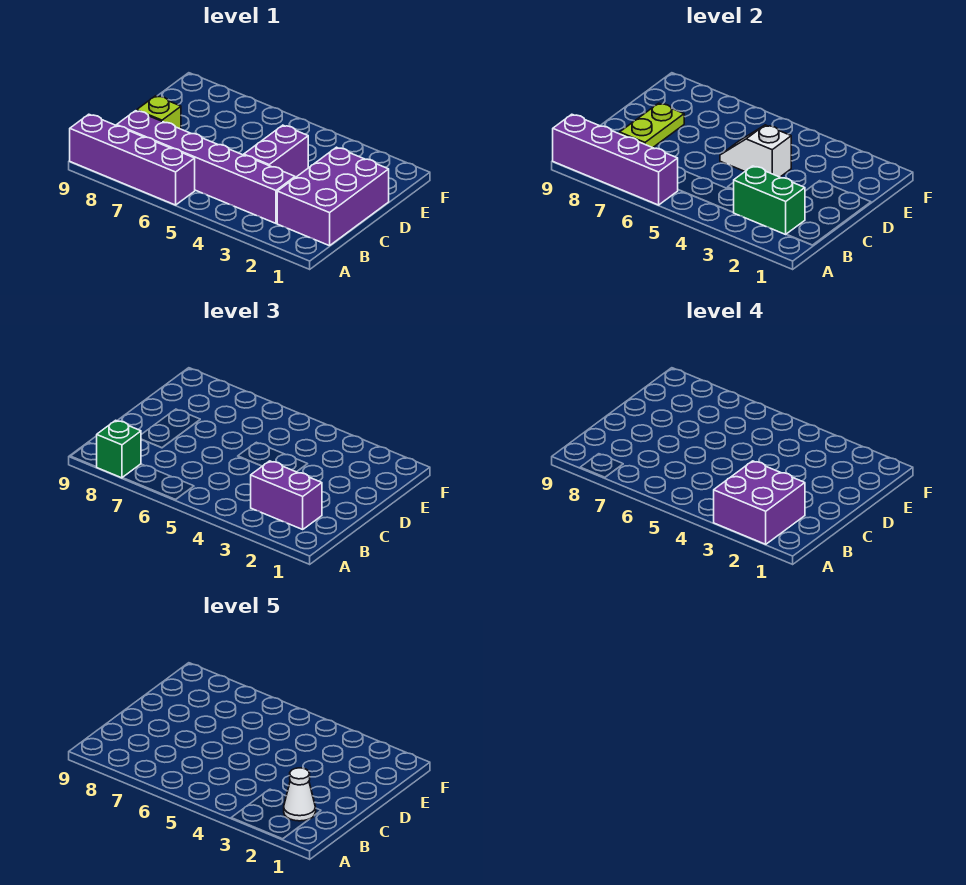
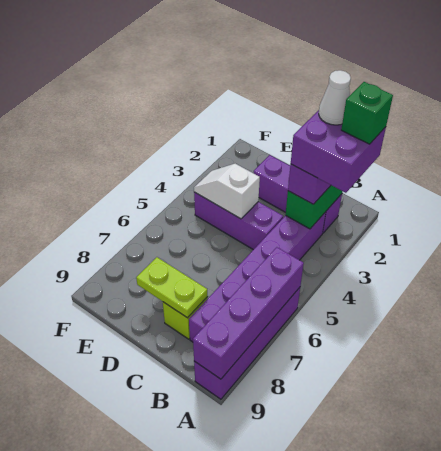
green brick A8 level 3 -> green brick A2 level 5
purple brick B1:D2 level 1 -> purple brick B2:D2 level 1
purple brick C4:D4 level 1 -> purple brick C4:E4 level 1
white slope D4:D5 level 2 top 4 -> white slope D4:E4 level 2 top D

